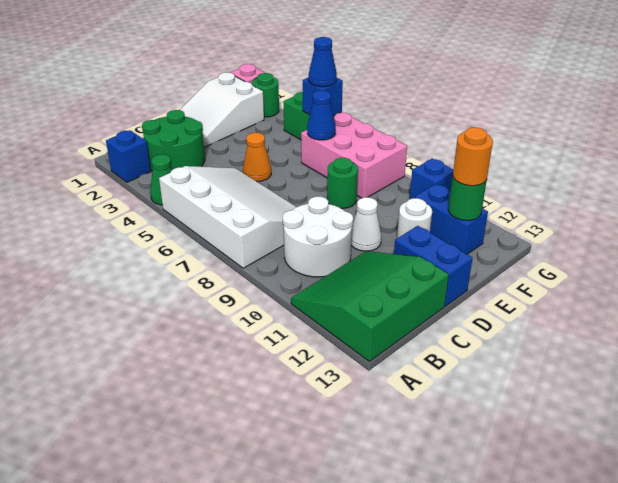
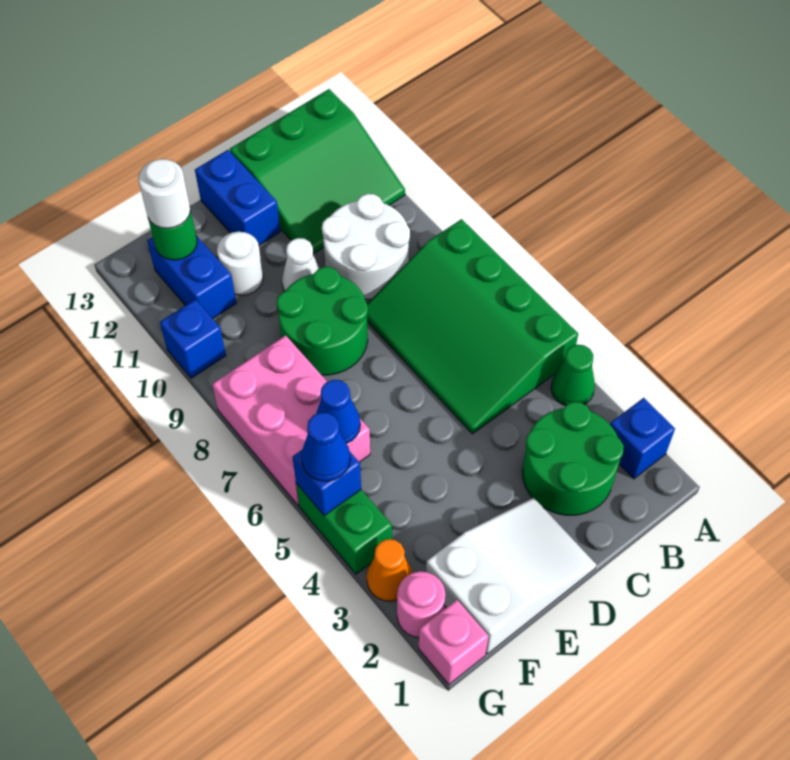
white slope A5:C8 level 1 top A -> green slope A5:C8 level 1 top A
orange cone D5 level 1 -> orange cone G3 level 1
green round brick E8 level 1 -> green round brick D8:E9 level 1
orange round brick F12 level 3 -> white round brick F12 level 3
green round brick G2 level 1 -> pink round brick G2 level 1

